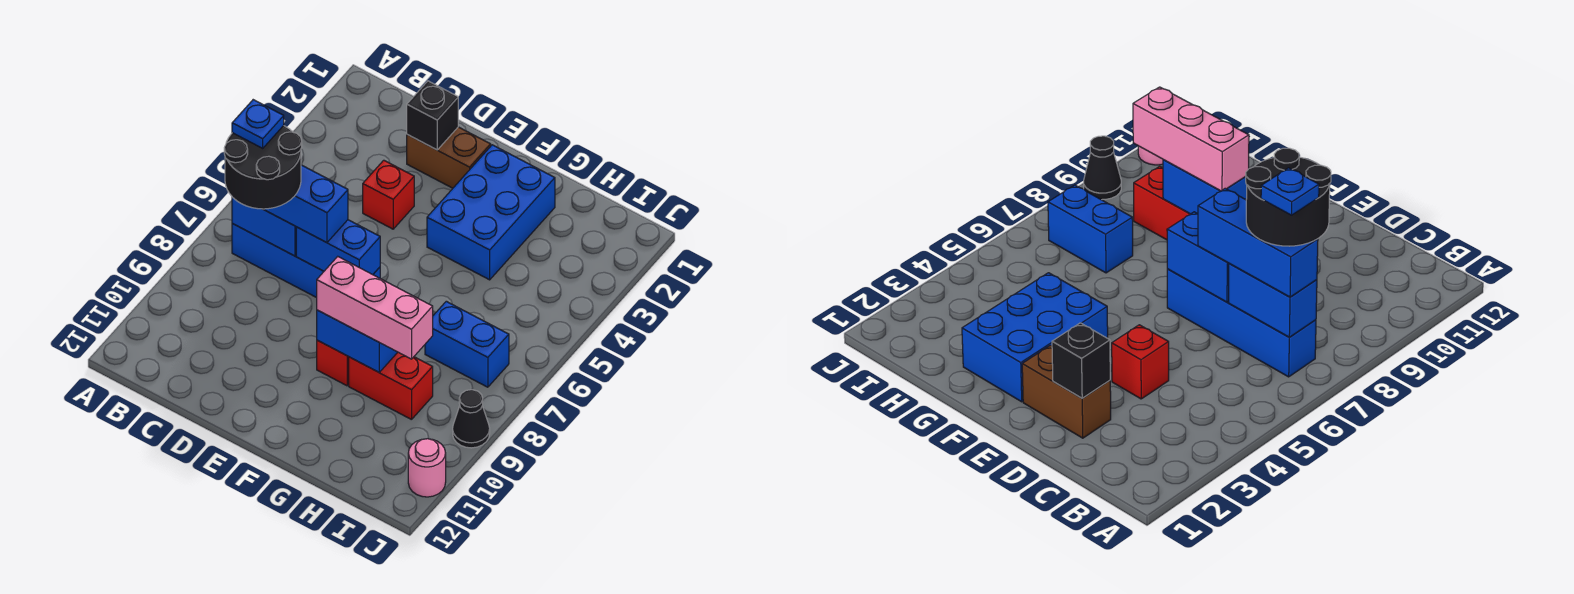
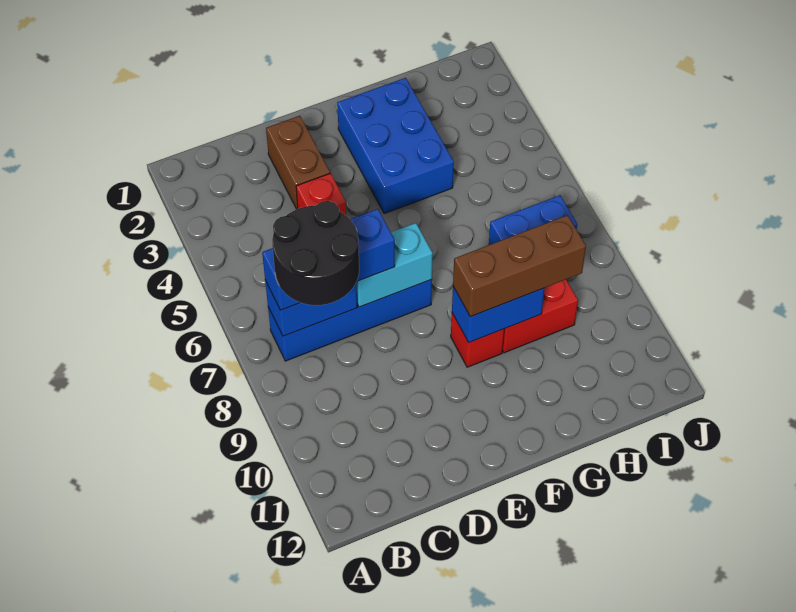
blue plate B7 level 5 -> none
brown brick D2:E2 level 1 -> brown brick D2:D3 level 1
black brick D2 level 2 -> none
blue brick D7:E7 level 2 -> cyan brick D7:E7 level 2
pink brick F9:H9 level 3 -> brown brick F9:H9 level 3
black cone J9 level 1 -> none
pink round brick J11 level 1 -> none

